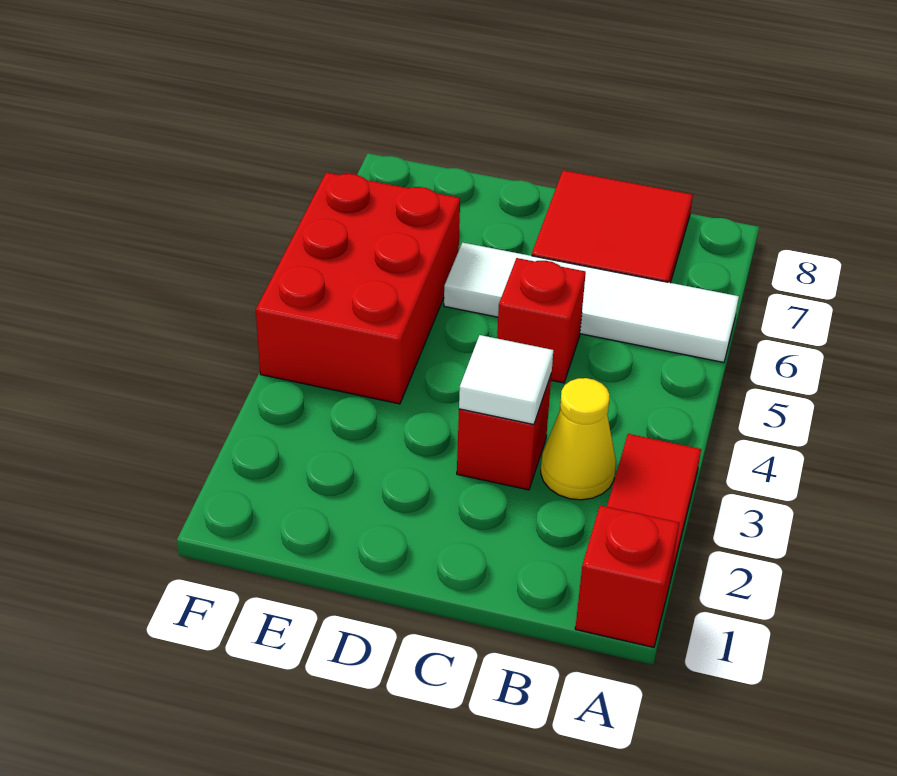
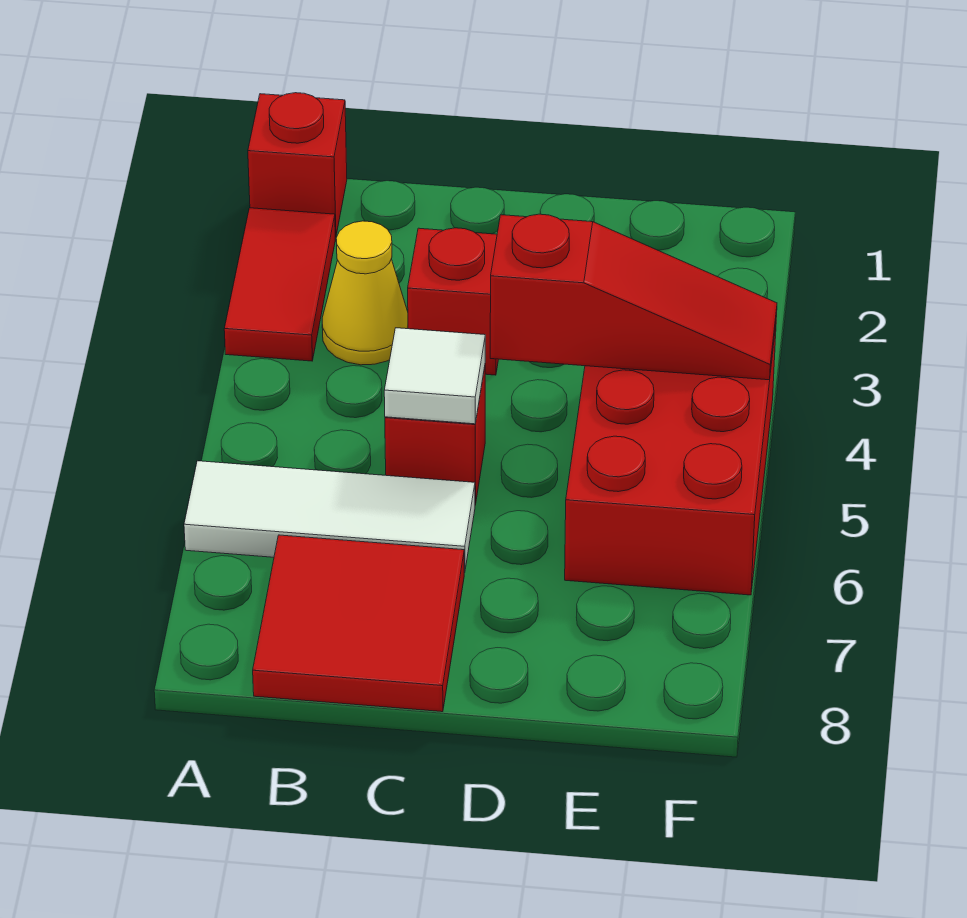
white tile A6:D6 level 1 -> white tile A6:C6 level 1
white tile C3 level 2 -> white tile C5 level 2
none -> red slope D4:F4 level 2 top D

